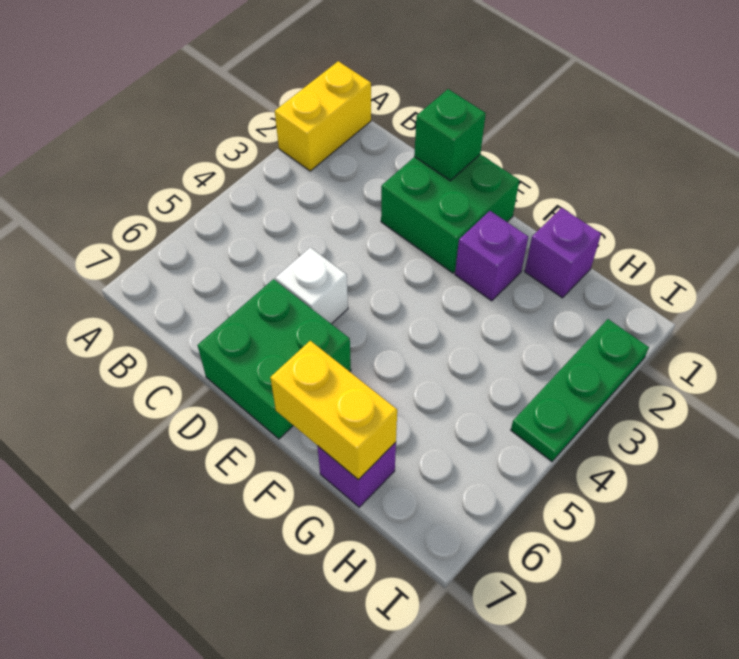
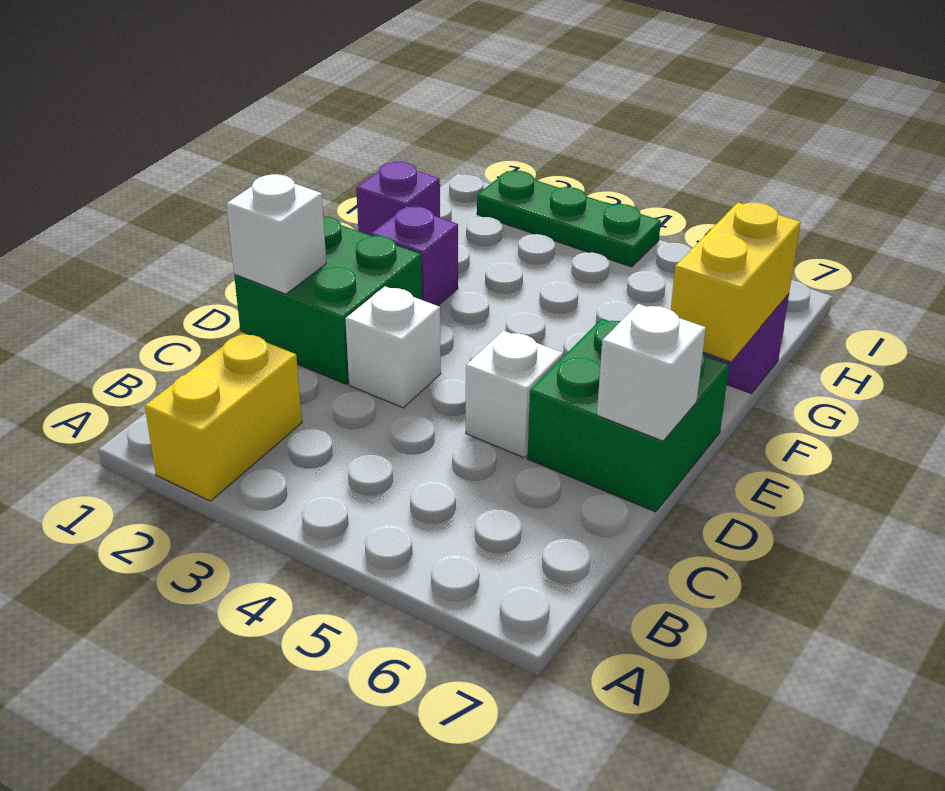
yellow brick A1:A2 level 1 -> yellow brick A2:B2 level 1
green brick D1 level 2 -> white brick D1 level 2
none -> white brick D3 level 1
none -> white brick D7 level 2

